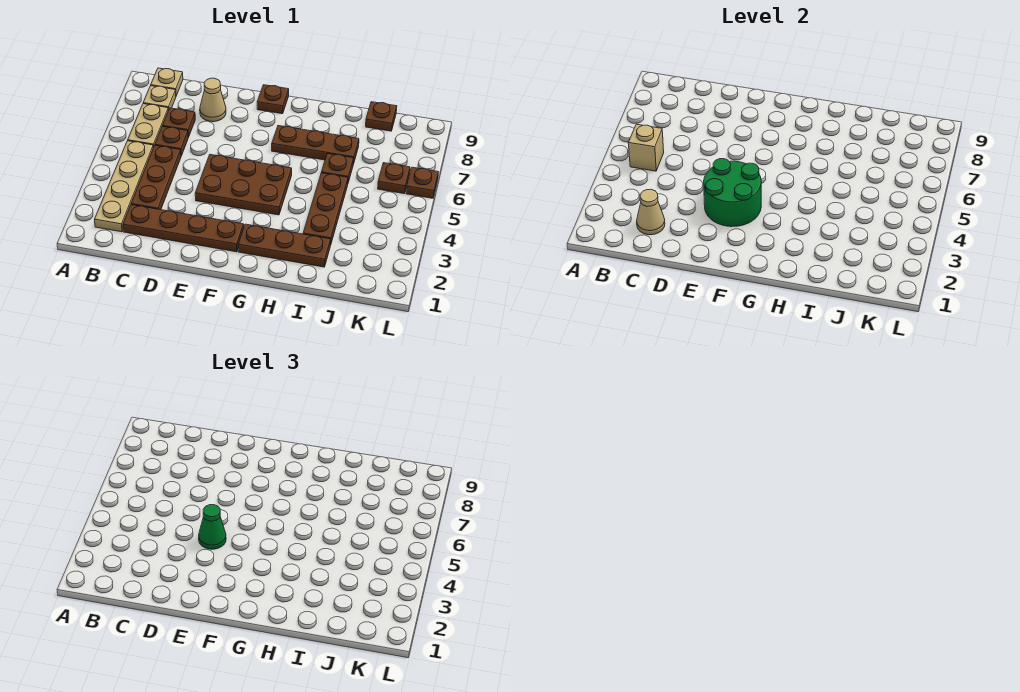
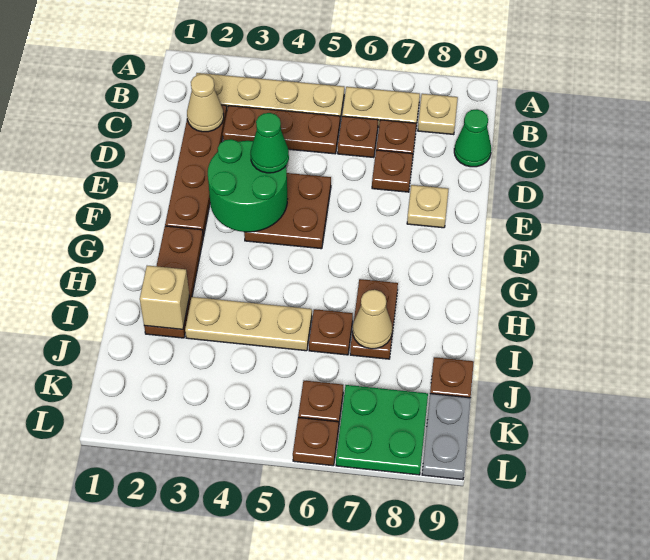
tan brick B5 level 2 -> tan brick I2 level 2
tan plate B9 level 1 -> tan plate E8 level 1
none -> green cone C9 level 1
tan cone D8 level 1 -> tan cone I7 level 2
brown plate E4:G5 level 1 -> brown plate E4:F5 level 1
brown plate F9 level 1 -> brown plate D7 level 1
brown plate G7:I7 level 1 -> brown plate H7:I7 level 1
brown plate I3:I5 level 1 -> tan plate I3:I5 level 1
none -> green plate K7:L8 level 1
none -> grey plate K9:L9 level 1

